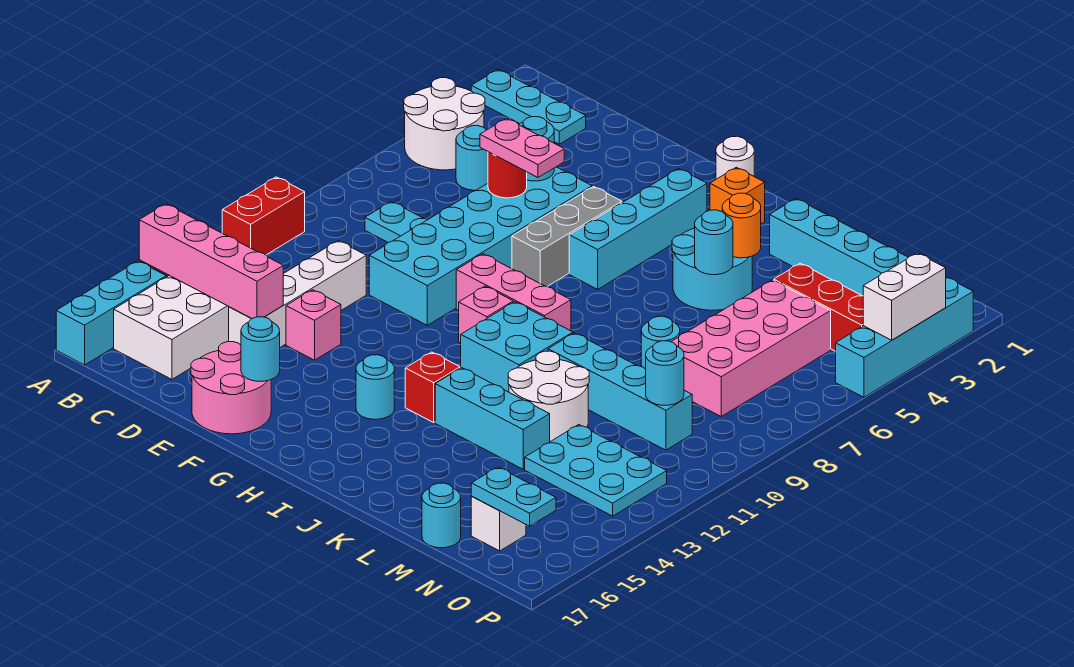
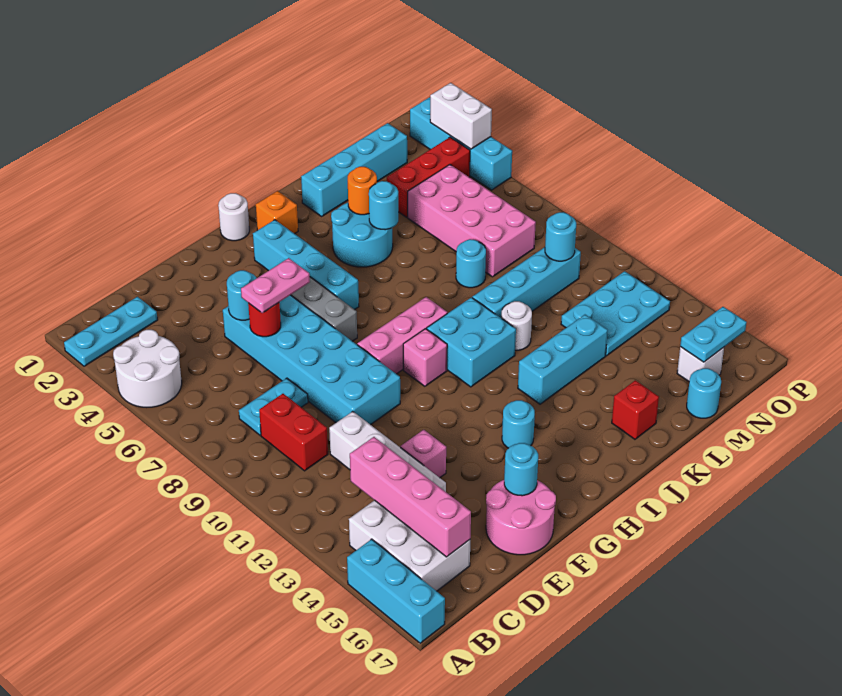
red brick A10:A11 level 1 -> red brick C9:C10 level 1
pink brick A14:D14 level 2 -> pink brick C13:C16 level 2
cyan round brick C5 level 1 -> none
red brick I13 level 1 -> red brick K16 level 1
white round brick K11:L12 level 1 -> white round brick K11 level 1

